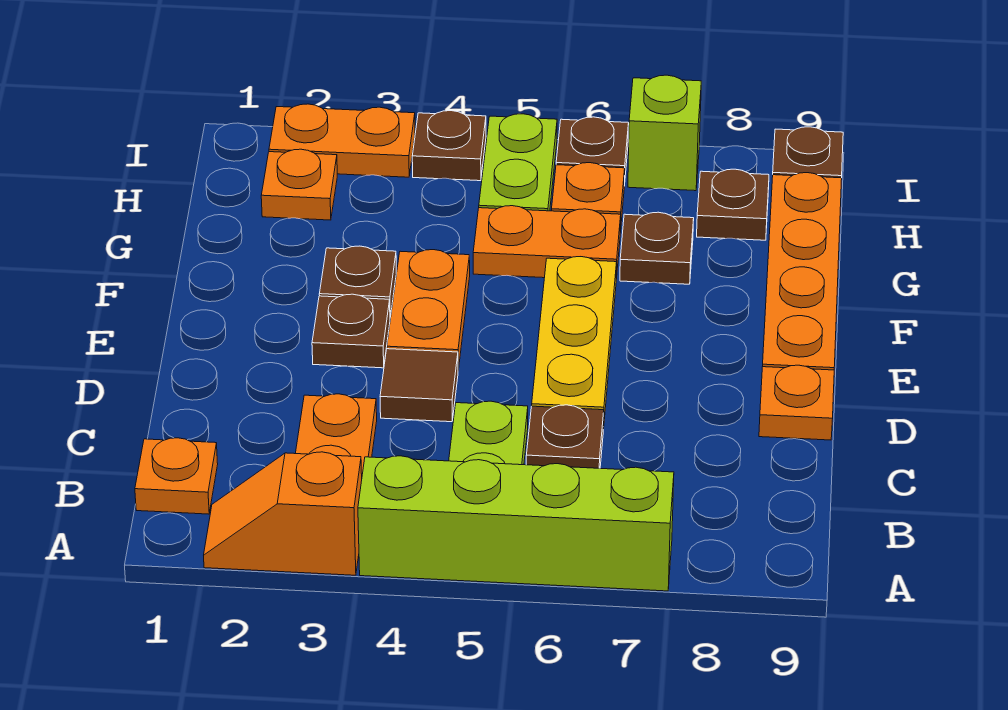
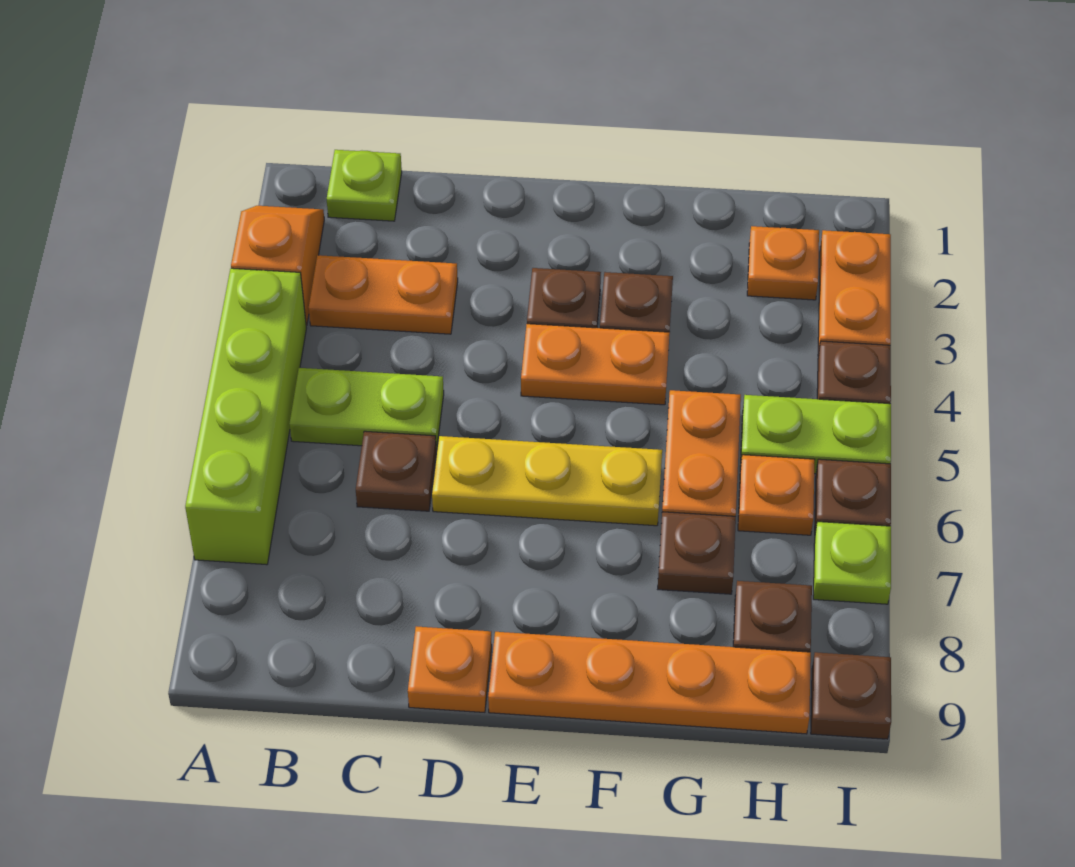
orange plate B1 level 1 -> lime plate B1 level 1
brown tile D4 level 1 -> none
lime brick I7 level 1 -> lime plate I7 level 1

